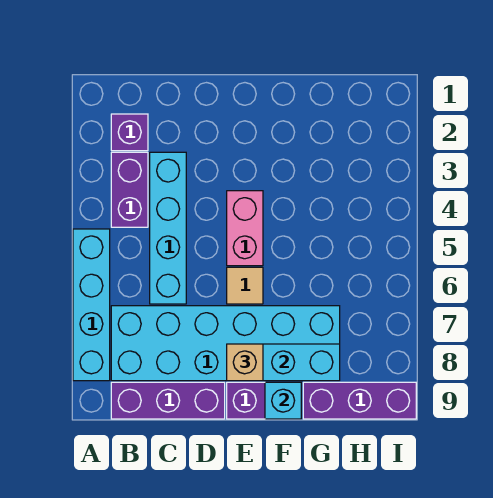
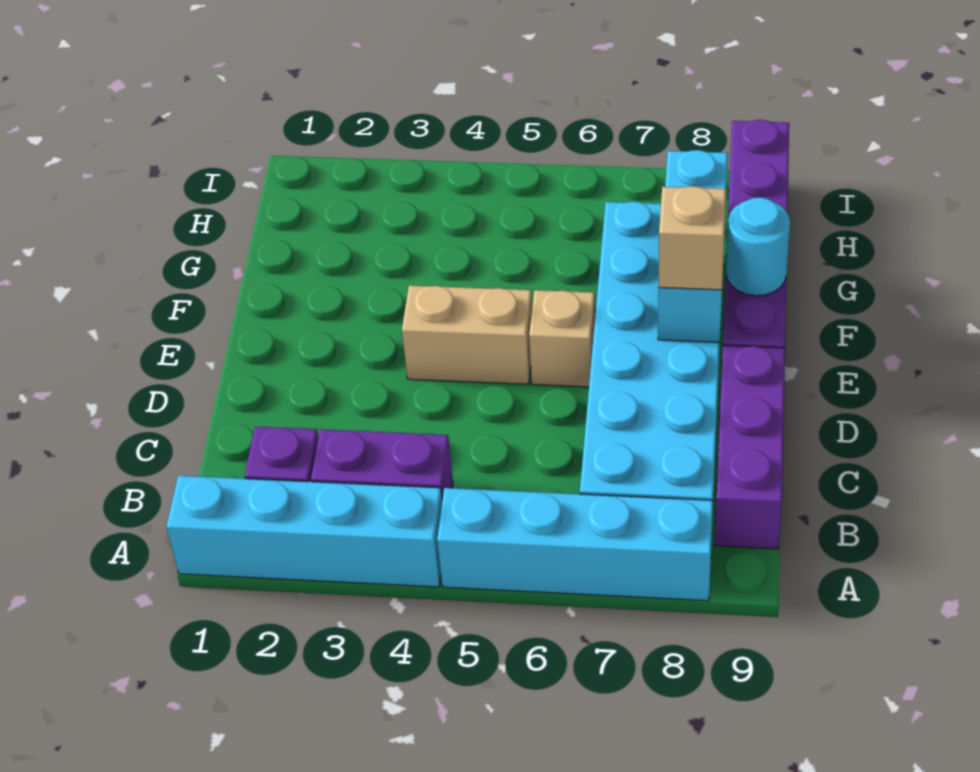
cyan brick C3:C6 level 1 -> cyan brick A1:A4 level 1
pink brick E4:E5 level 1 -> tan brick E4:E5 level 1
tan tile E6 level 1 -> tan brick E6 level 1
cyan brick F9 level 2 -> cyan round brick F9 level 2

